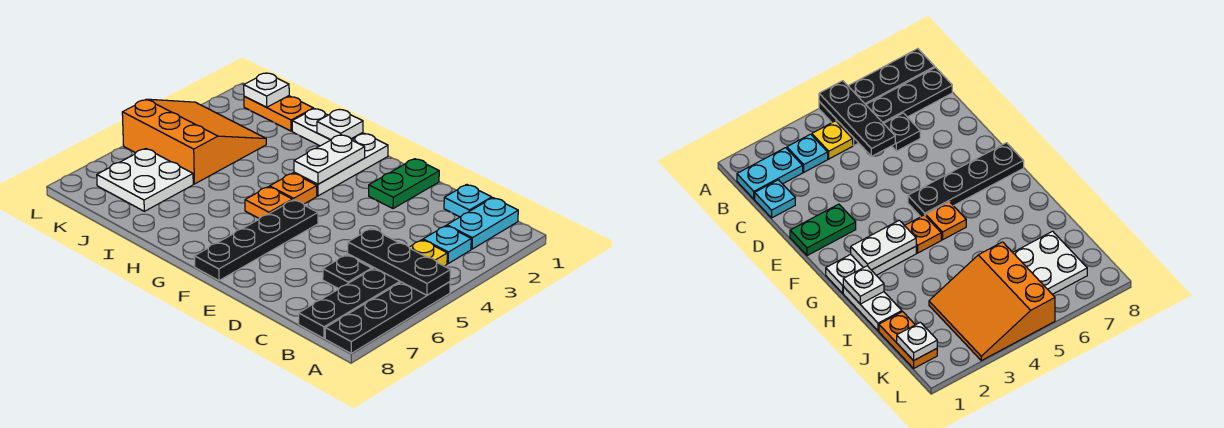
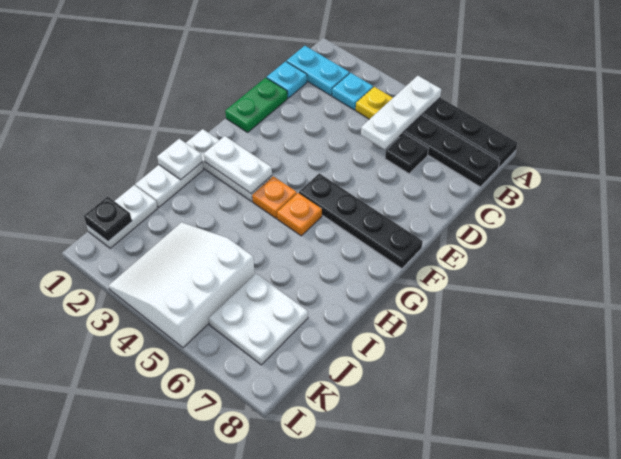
black plate A5:C5 level 2 -> white plate A5:C5 level 2
green plate E1:E2 level 1 -> green plate D1:E1 level 1
orange plate J1:K1 level 1 -> white plate J1:K1 level 1
orange slope J3:L5 level 1 top 5 -> white slope J3:L5 level 1 top 5
white plate K1 level 2 -> black plate K1 level 2

